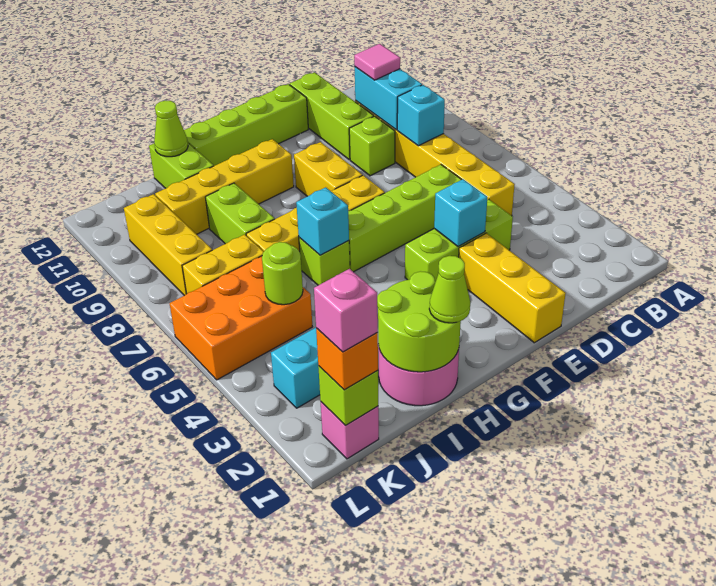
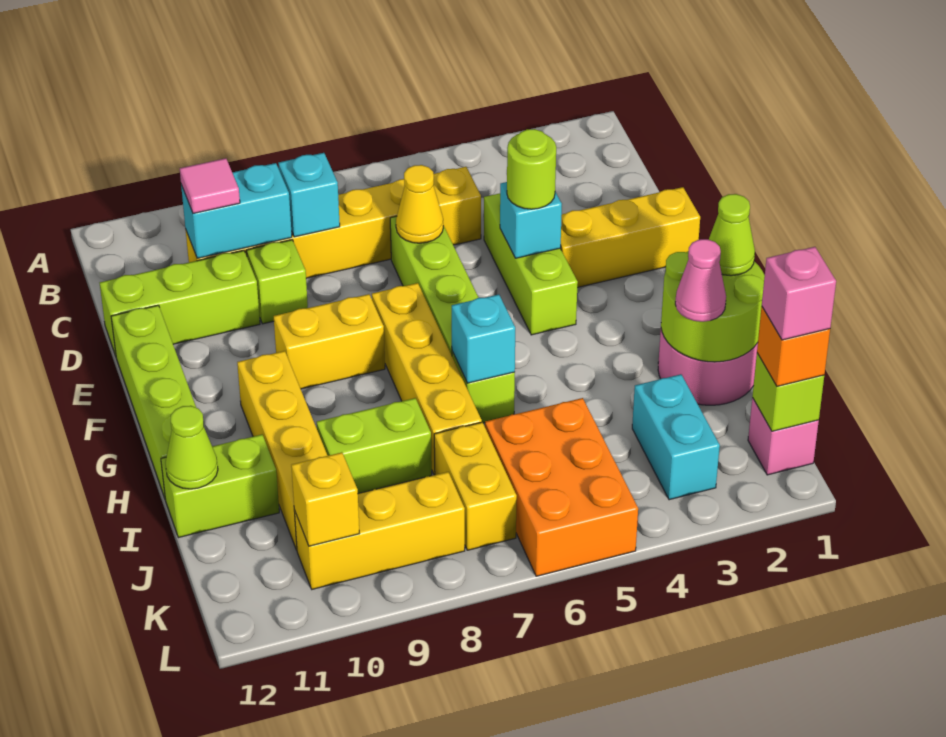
none -> yellow cone D6 level 2
none -> pink cone I2 level 3
lime round brick J5 level 2 -> lime round brick E4 level 3
none -> yellow brick K10 level 2

